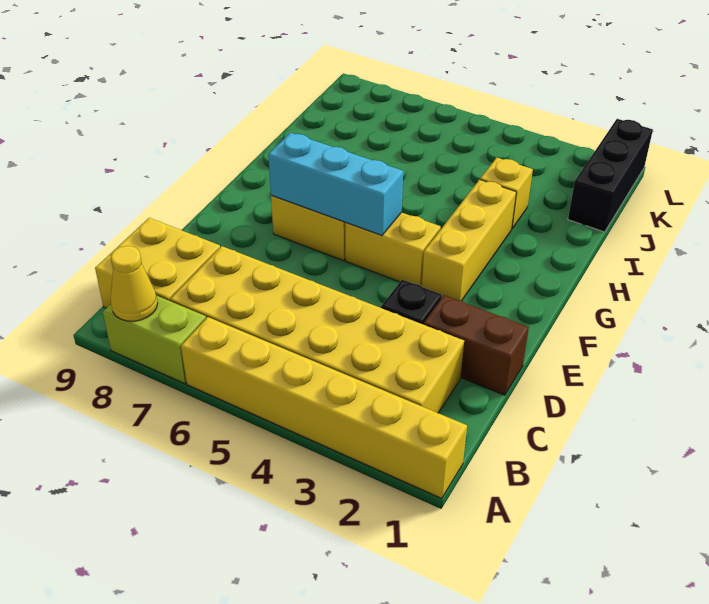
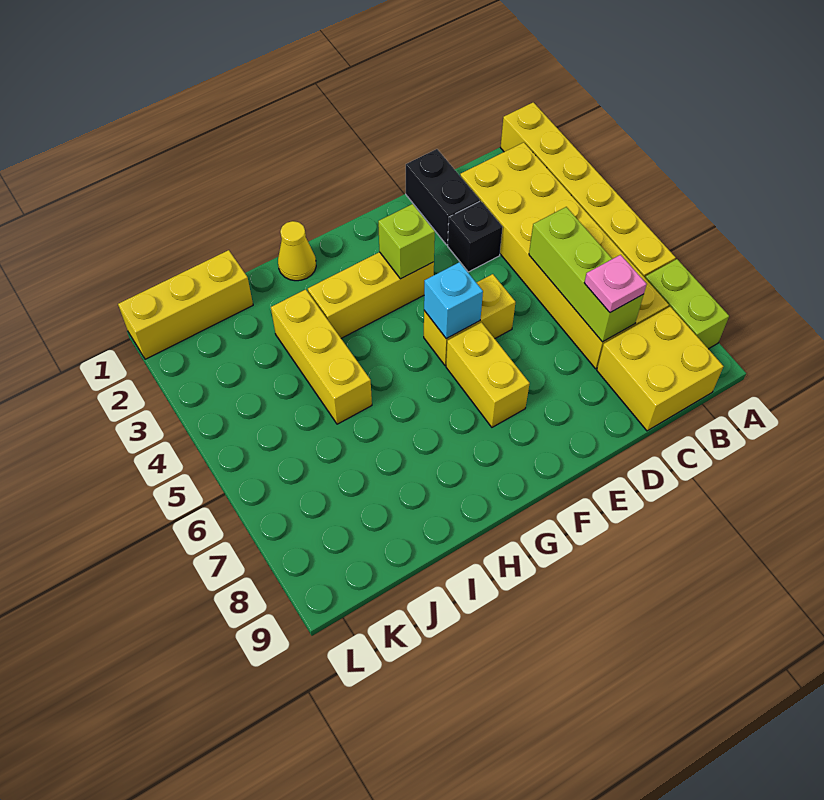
yellow cone A8 level 2 -> yellow cone H1 level 1
none -> lime brick C5:C7 level 2
none -> pink plate C7 level 3
brown brick D1:D2 level 1 -> black brick D1:D2 level 1
none -> lime brick F3 level 2
yellow brick F4:F5 level 1 -> yellow brick E5:F5 level 1
cyan brick F5:F7 level 2 -> cyan brick F5 level 2
yellow brick I3 level 1 -> yellow brick I3:I5 level 1
black brick J1:L1 level 1 -> yellow brick J1:L1 level 1

